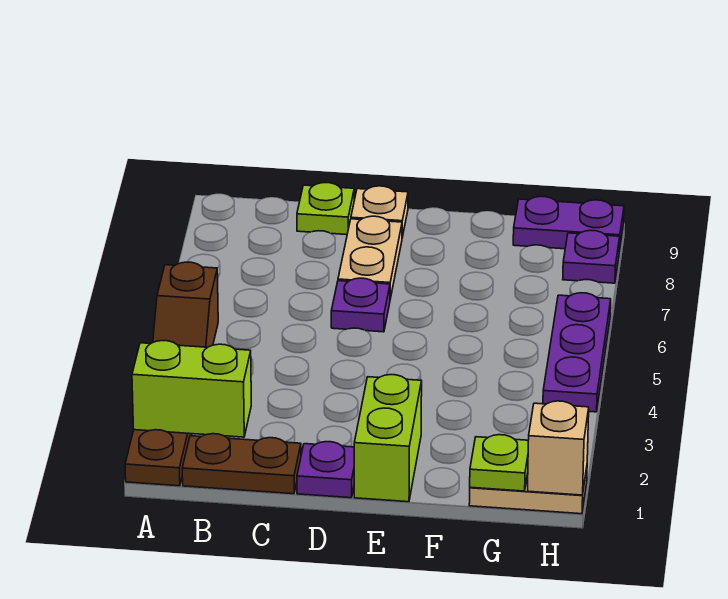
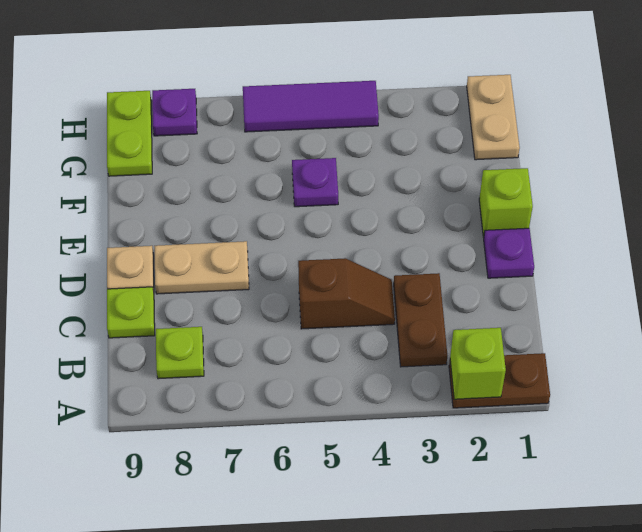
lime brick A2:B2 level 2 -> lime brick A2 level 2
brown slope A4:A5 level 1 top 5 -> brown slope C4:C5 level 1 top 5
brown plate B1:C1 level 1 -> brown plate B3:C3 level 1
purple plate D6 level 1 -> purple plate F5 level 1
lime brick E1:E2 level 1 -> lime brick E1 level 1
lime plate G1 level 2 -> lime plate B8 level 1
purple plate G9:H9 level 1 -> lime plate G9:H9 level 1
tan brick H1 level 2 -> none
purple plate H4:H6 level 1 -> purple tile H4:H6 level 1

